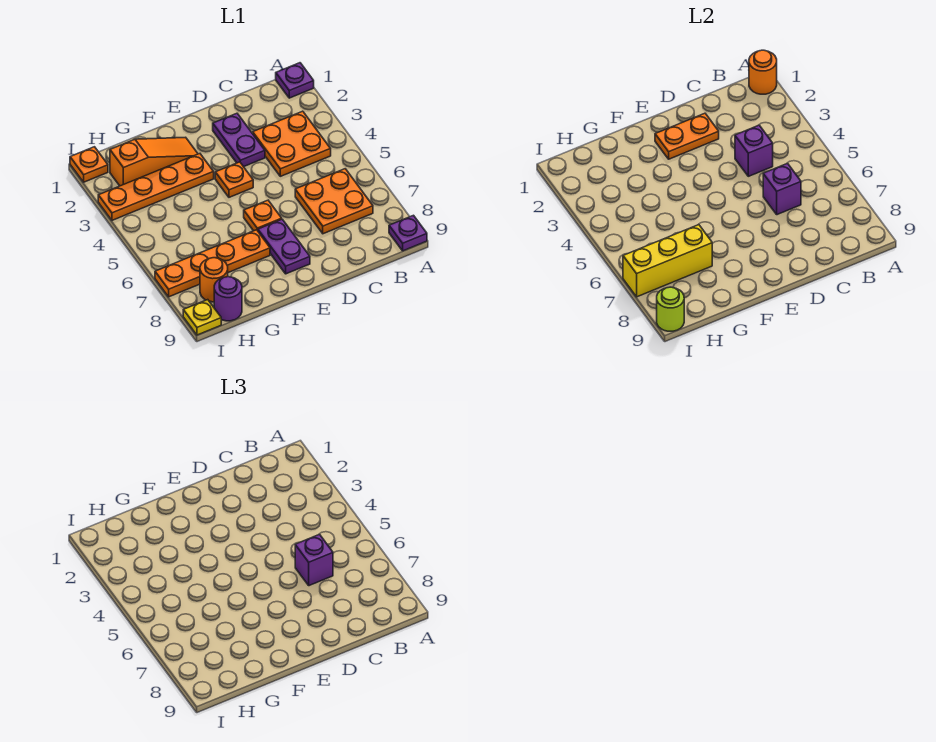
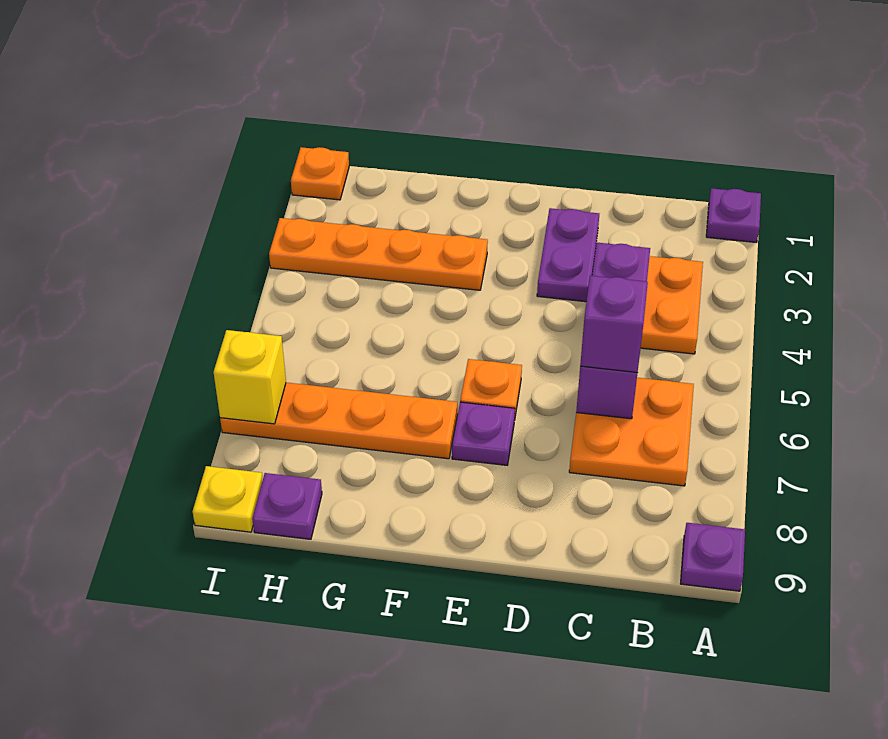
orange round brick A1 level 2 -> none
orange plate D2:E2 level 2 -> none
orange plate E4 level 1 -> none
purple plate E7:E8 level 1 -> purple plate E7 level 1
orange slope F2:H2 level 1 top H -> none
yellow brick G7:I7 level 2 -> yellow brick I7 level 2
orange round brick H8 level 1 -> none
purple round brick H9 level 1 -> purple plate H9 level 1
lime round brick I9 level 2 -> none

